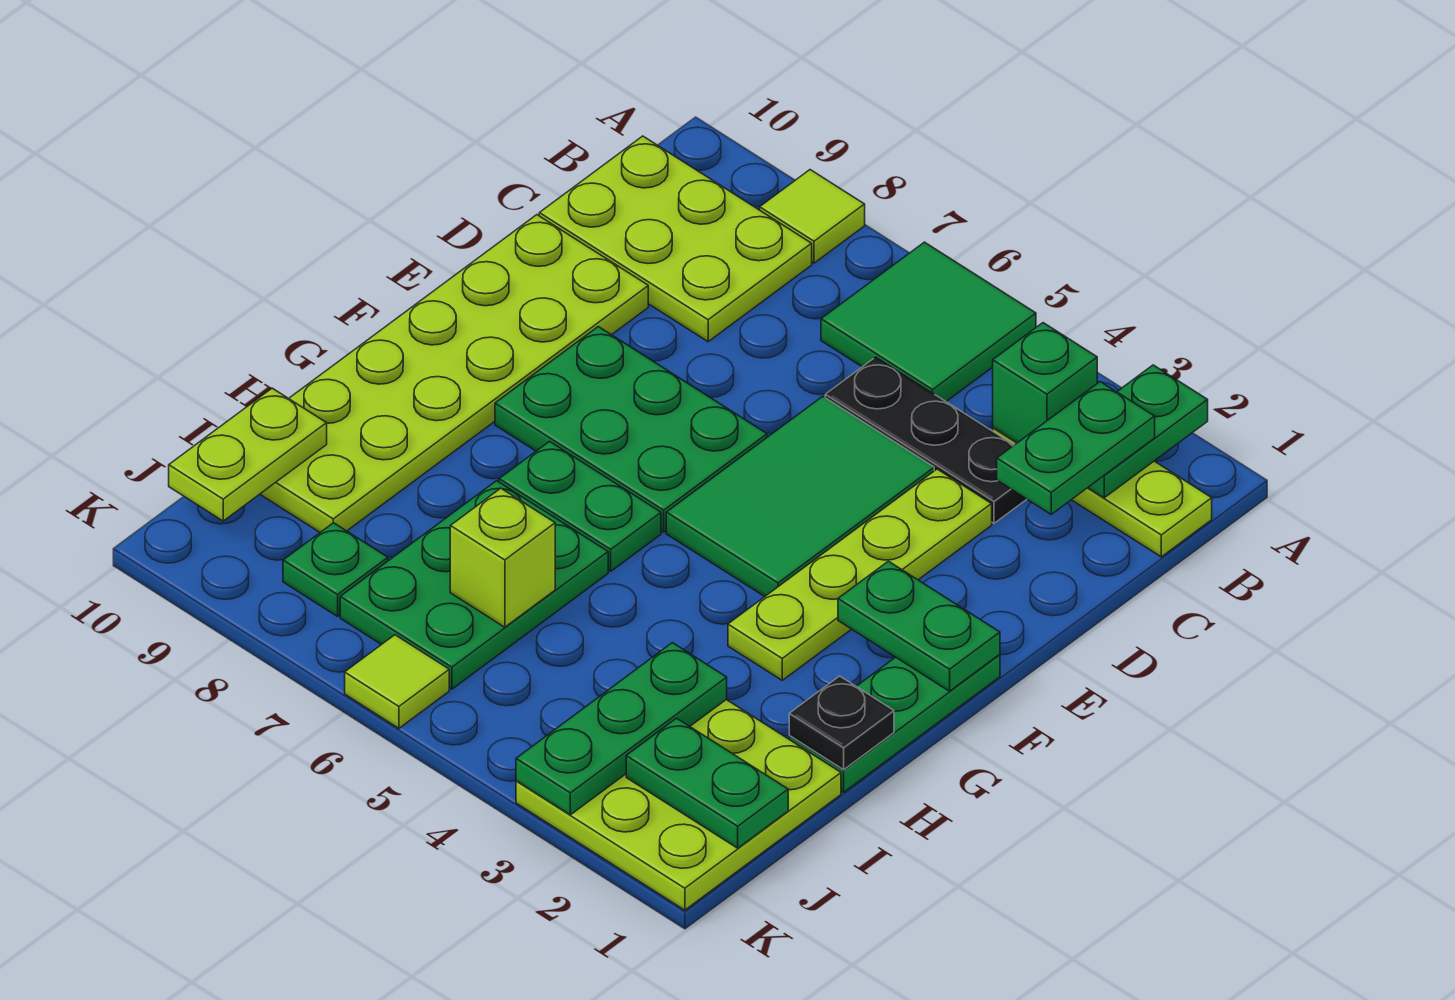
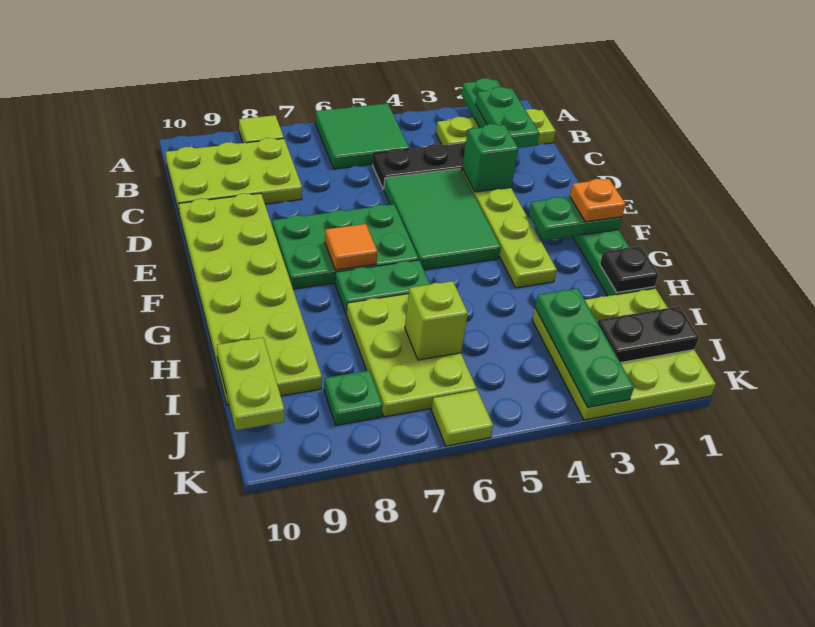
green brick B3 level 2 -> green brick D3 level 2
none -> orange plate F1 level 3
none -> orange tile F7 level 2
green plate H6:J7 level 1 -> lime plate H6:J7 level 1
green plate J1:J2 level 2 -> black plate J1:J2 level 2

